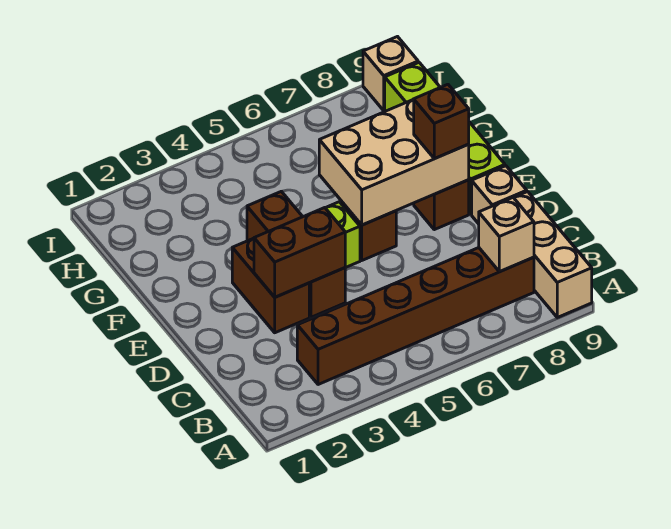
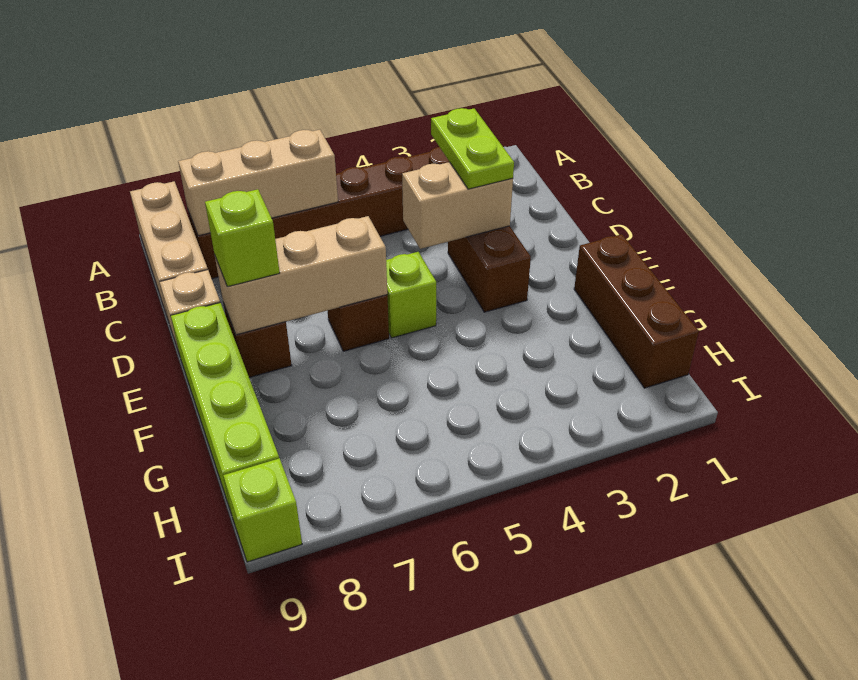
tan brick B8 level 2 -> tan brick B6:B8 level 2
none -> lime plate C3:D3 level 3
brown brick D3:D4 level 2 -> tan brick D3:D4 level 2
brown brick D4:F4 level 1 -> brown brick F1:H1 level 1
tan brick E6:F8 level 2 -> tan brick E6:E8 level 2
brown brick E8 level 3 -> lime brick E8 level 3
tan brick I9 level 1 -> lime brick I9 level 1

